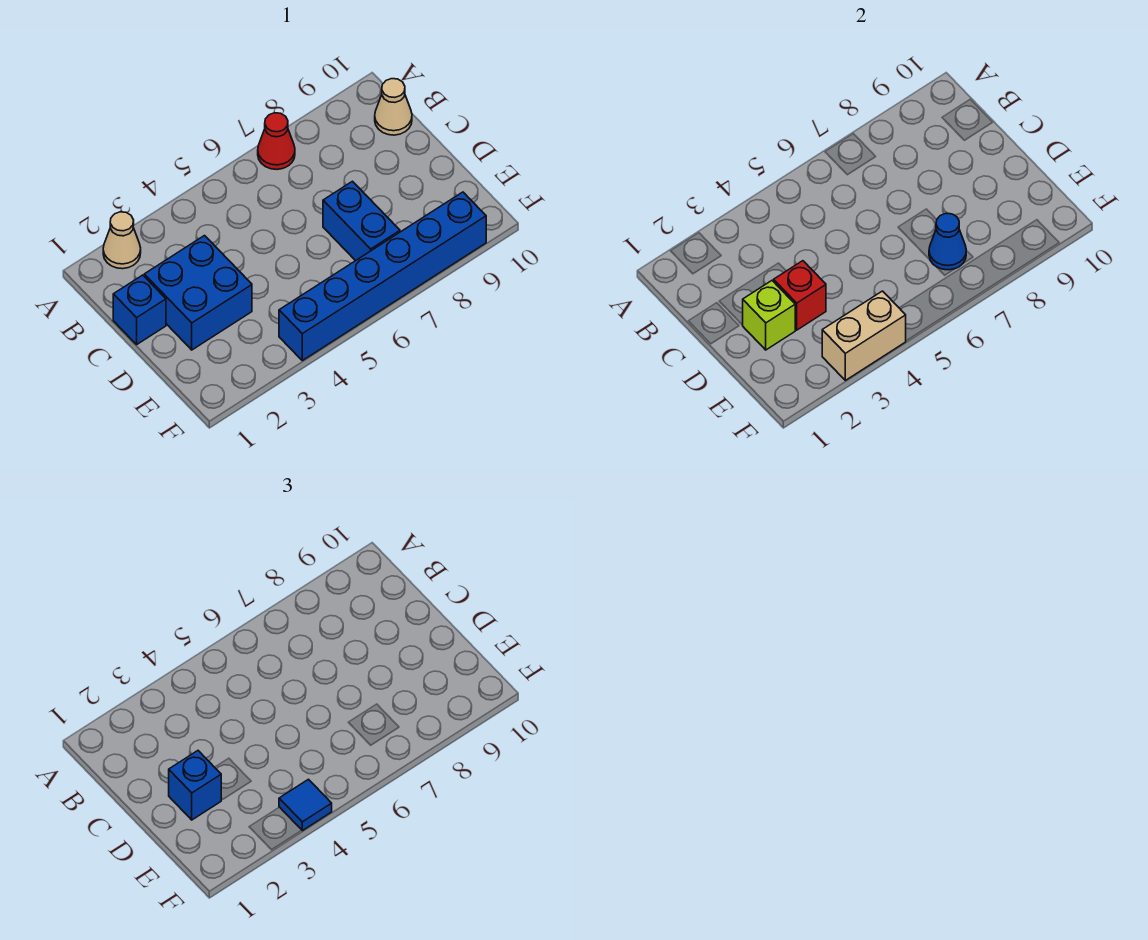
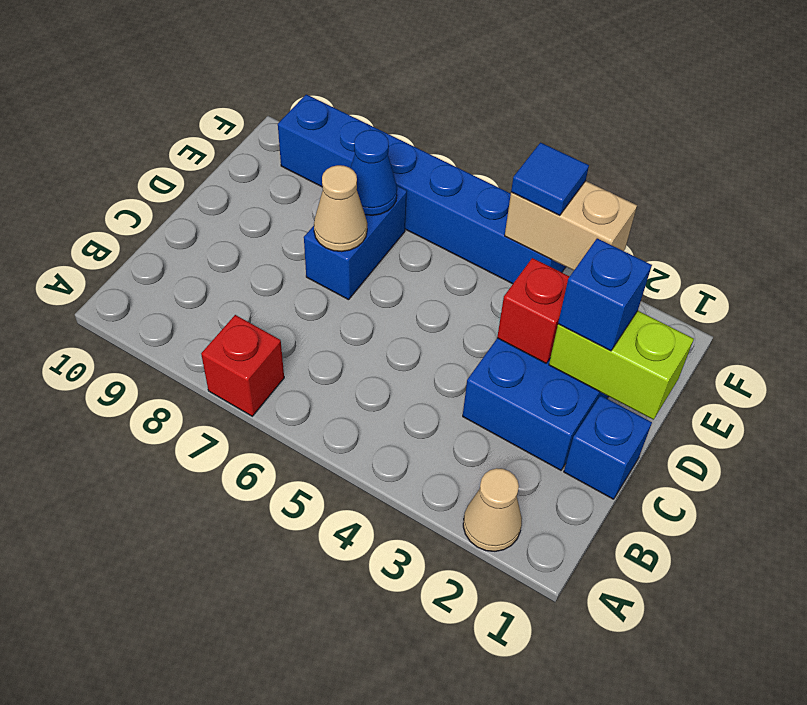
red cone A7 level 1 -> red brick A7 level 1
tan cone B10 level 1 -> tan cone D7 level 2
lime brick D2 level 2 -> lime brick D1:D2 level 2

